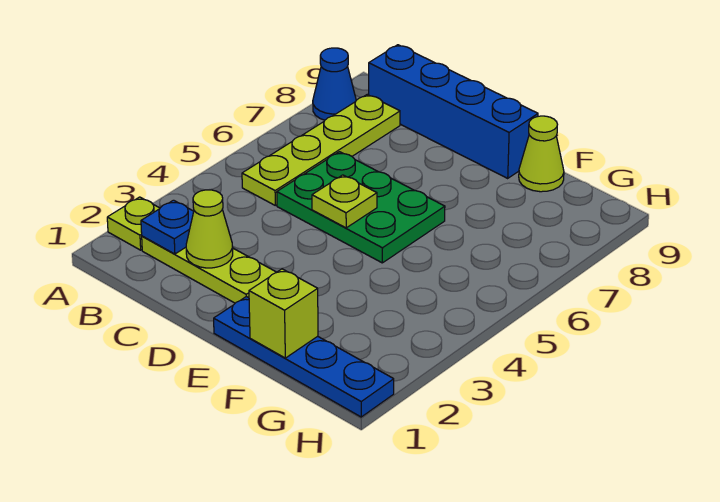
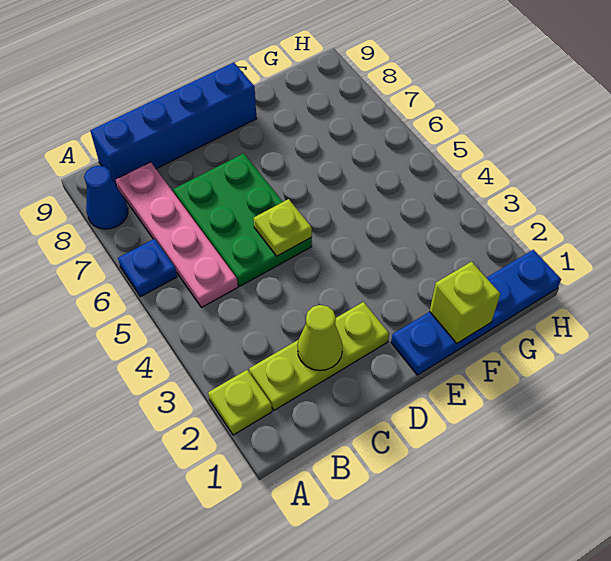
blue plate B2 level 2 -> blue plate A6 level 1
lime plate B5:B8 level 1 -> pink plate B5:B8 level 1
green plate C5:E6 level 1 -> green plate C5:D7 level 1
lime cone F9 level 1 -> none

